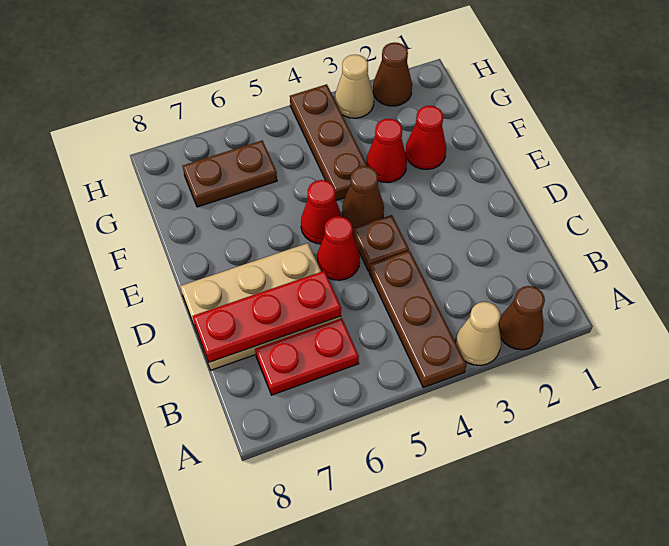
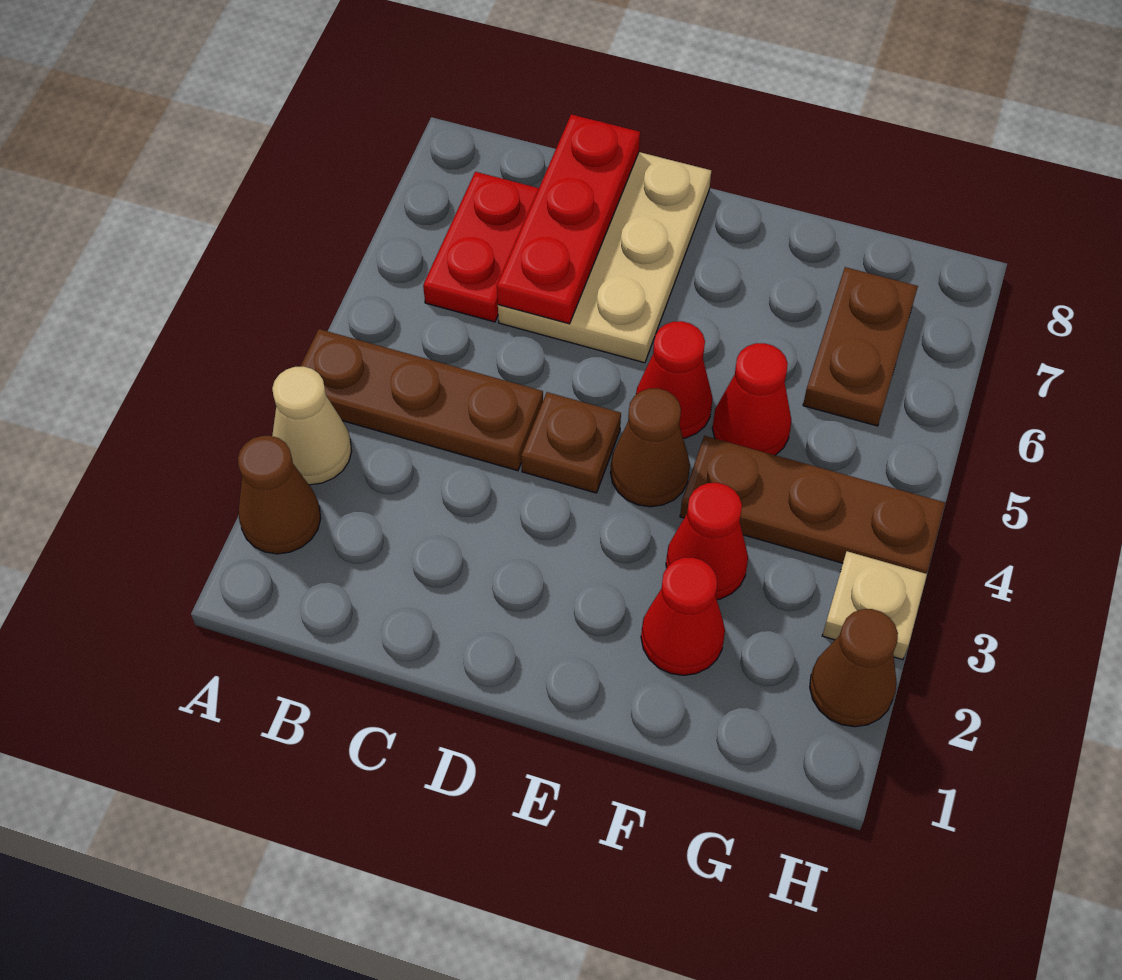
red cone D5 level 1 -> red cone F5 level 1
tan cone H3 level 1 -> tan plate H3 level 1

